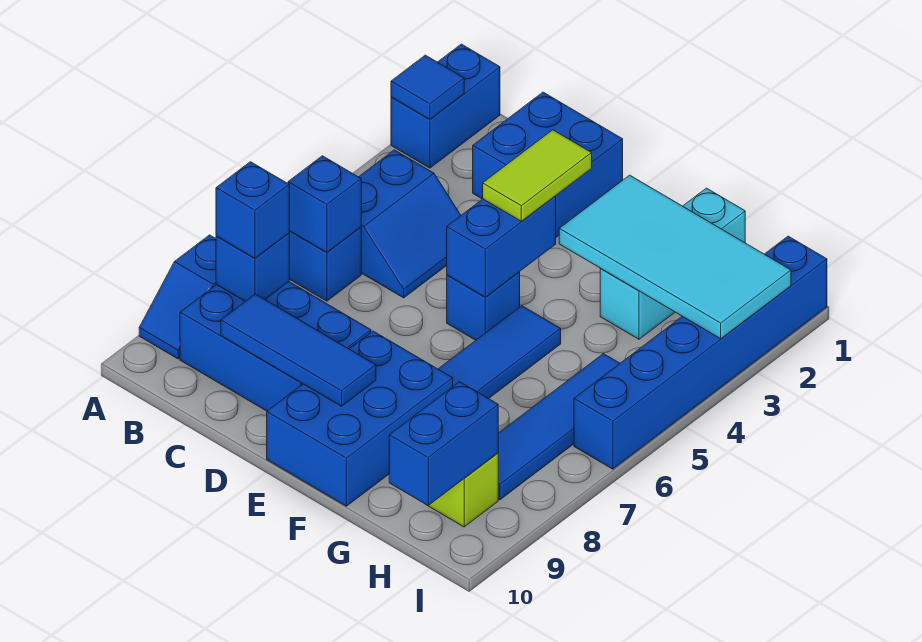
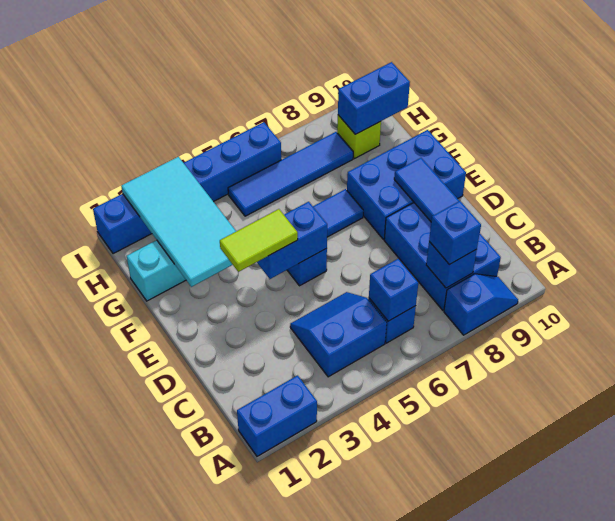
blue tile A2 level 2 -> none
blue brick C1:D2 level 1 -> none

